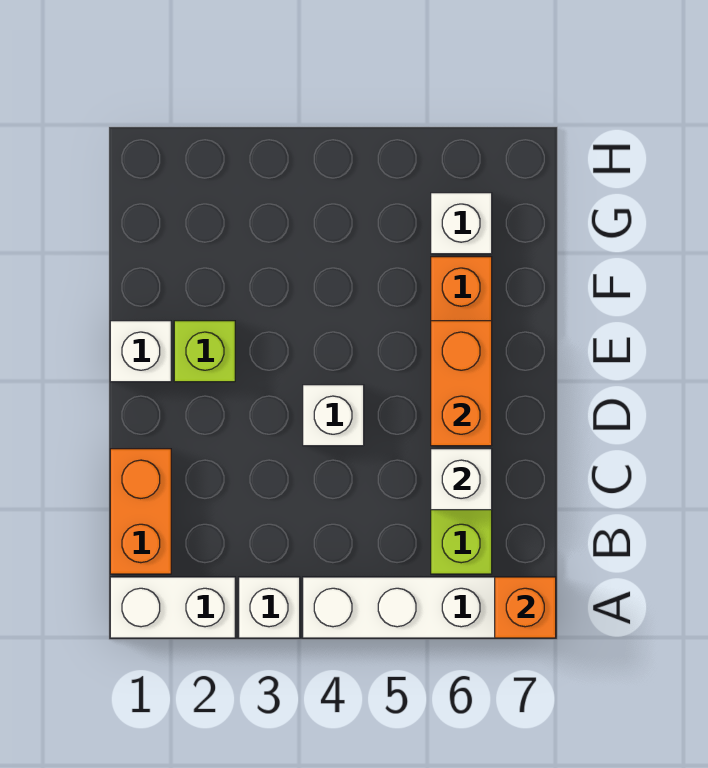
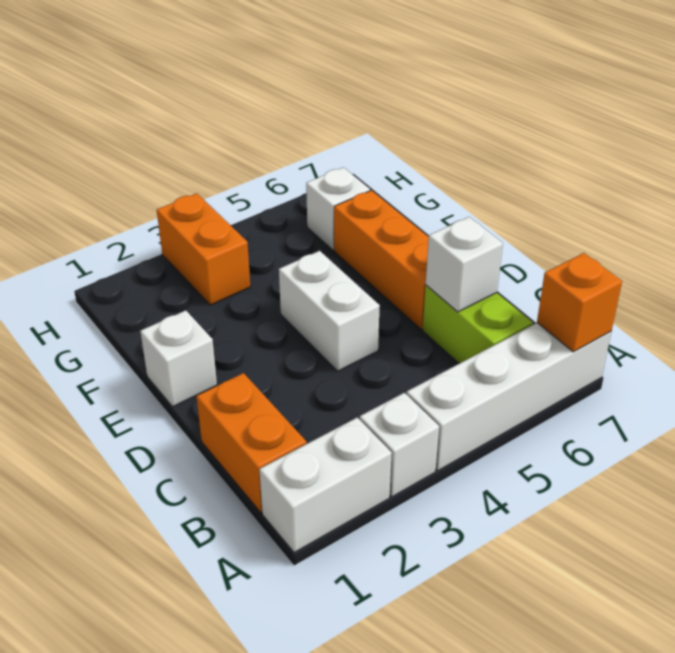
white brick D4 level 1 -> white brick D4:E4 level 1
orange brick D6:E6 level 2 -> orange brick G3:H3 level 1
lime brick E2 level 1 -> none

